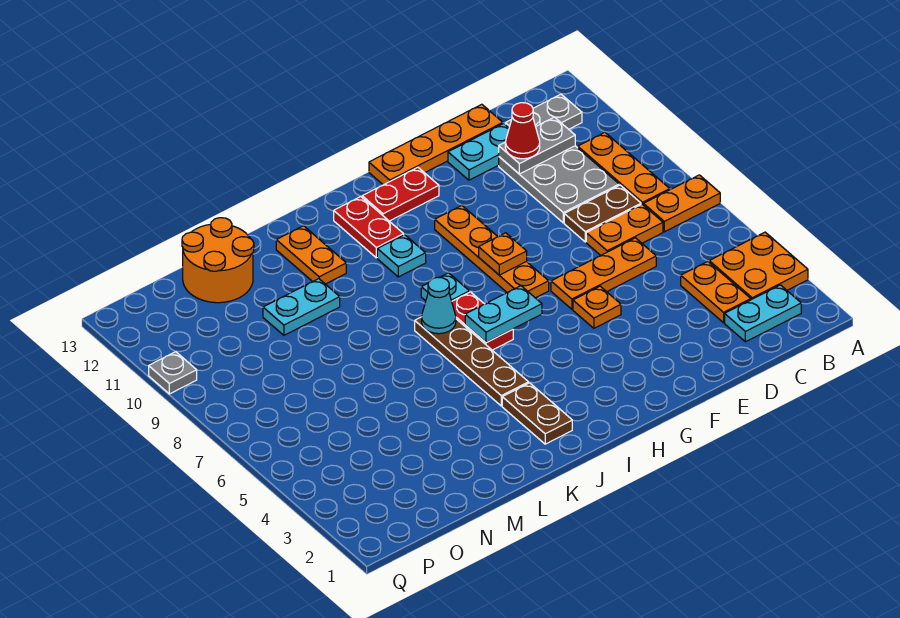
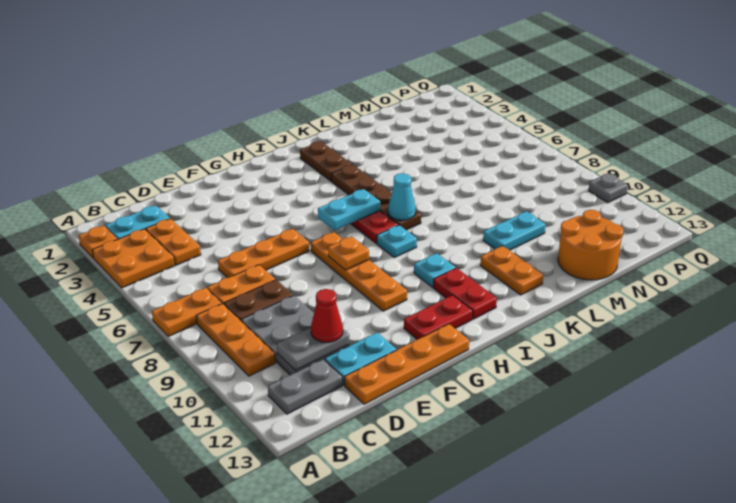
orange plate F5 level 1 -> orange plate A2 level 1

